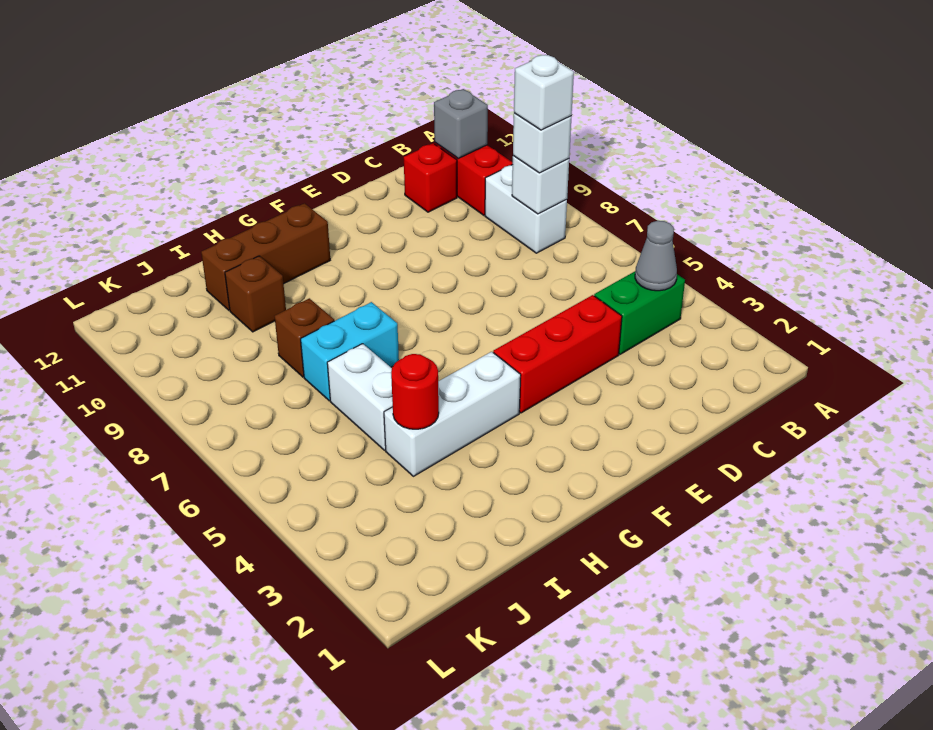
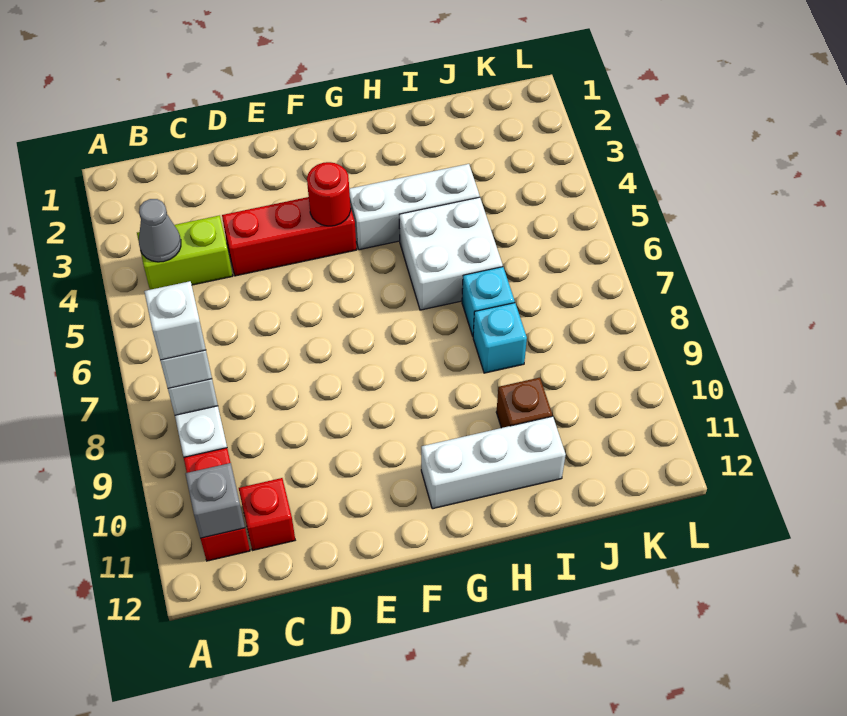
green brick B4:C4 level 1 -> lime brick B4:C4 level 1
brown brick G11:I11 level 1 -> white brick G11:I11 level 1
cyan brick H7:I7 level 1 -> cyan brick I7 level 1
red round brick I4 level 2 -> red round brick F4 level 2
white brick I5:I6 level 1 -> white brick H5:I6 level 1
brown brick I8 level 1 -> cyan brick I8 level 1

